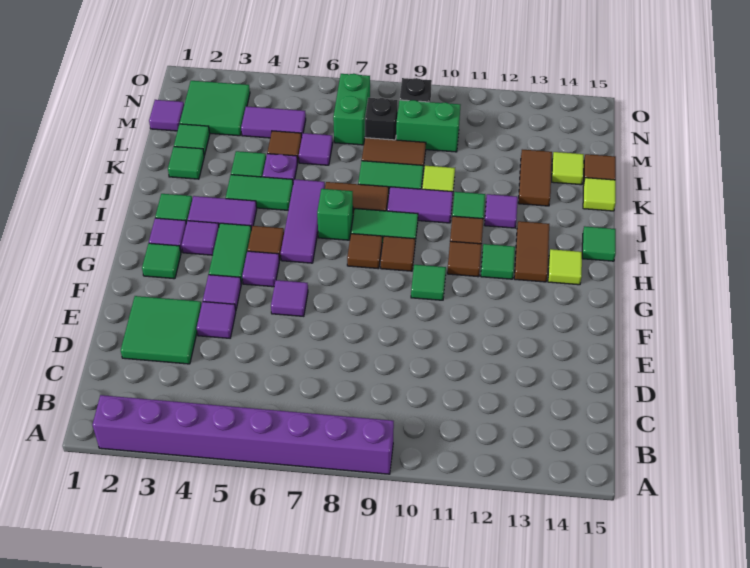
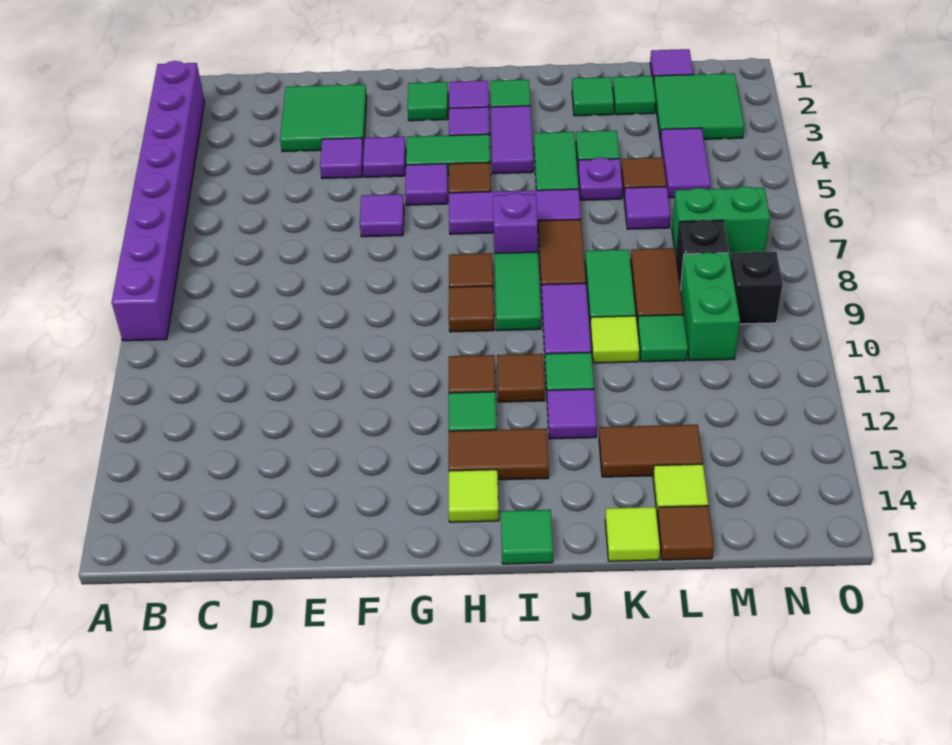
green tile G10 level 1 -> green tile L10 level 1
green brick I7 level 1 -> purple brick I7 level 1

